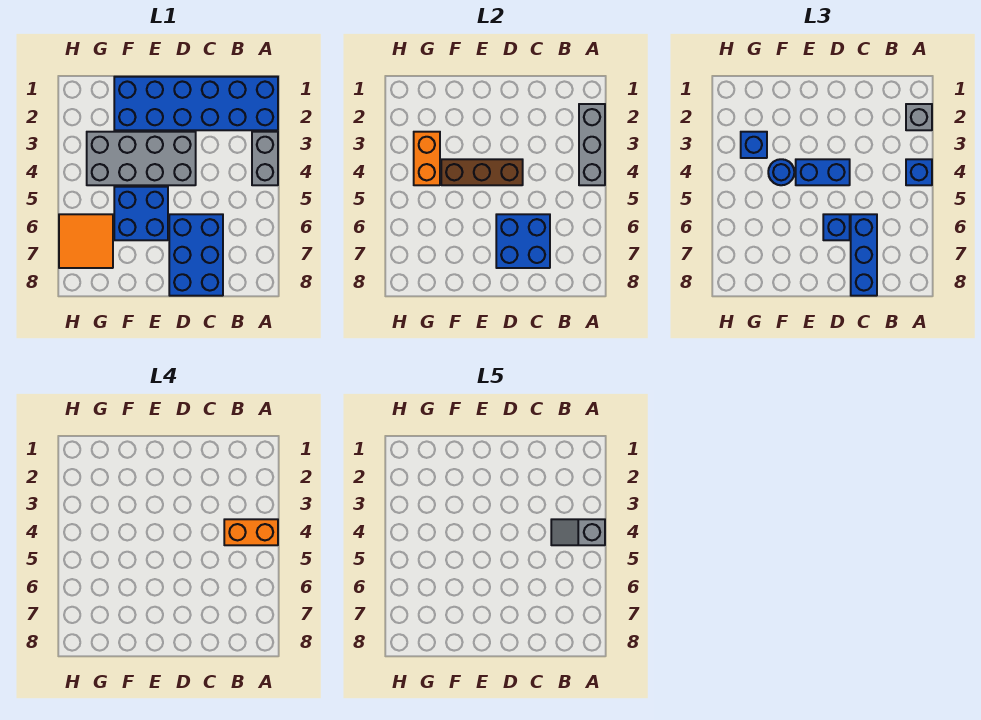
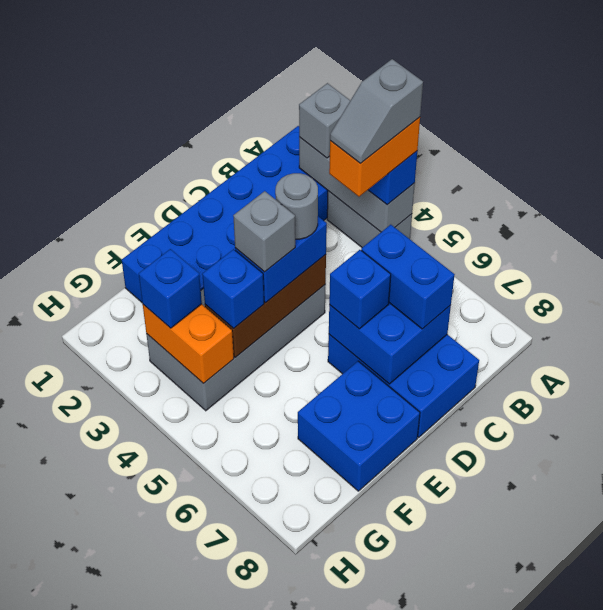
blue brick C6:C8 level 3 -> blue brick C6:C7 level 3
none -> grey round brick D4 level 4
none -> grey brick E4 level 4
blue brick E5:F6 level 1 -> blue brick E7:F8 level 1
blue round brick F4 level 3 -> blue brick F4 level 3
orange tile G6:H7 level 1 -> none

